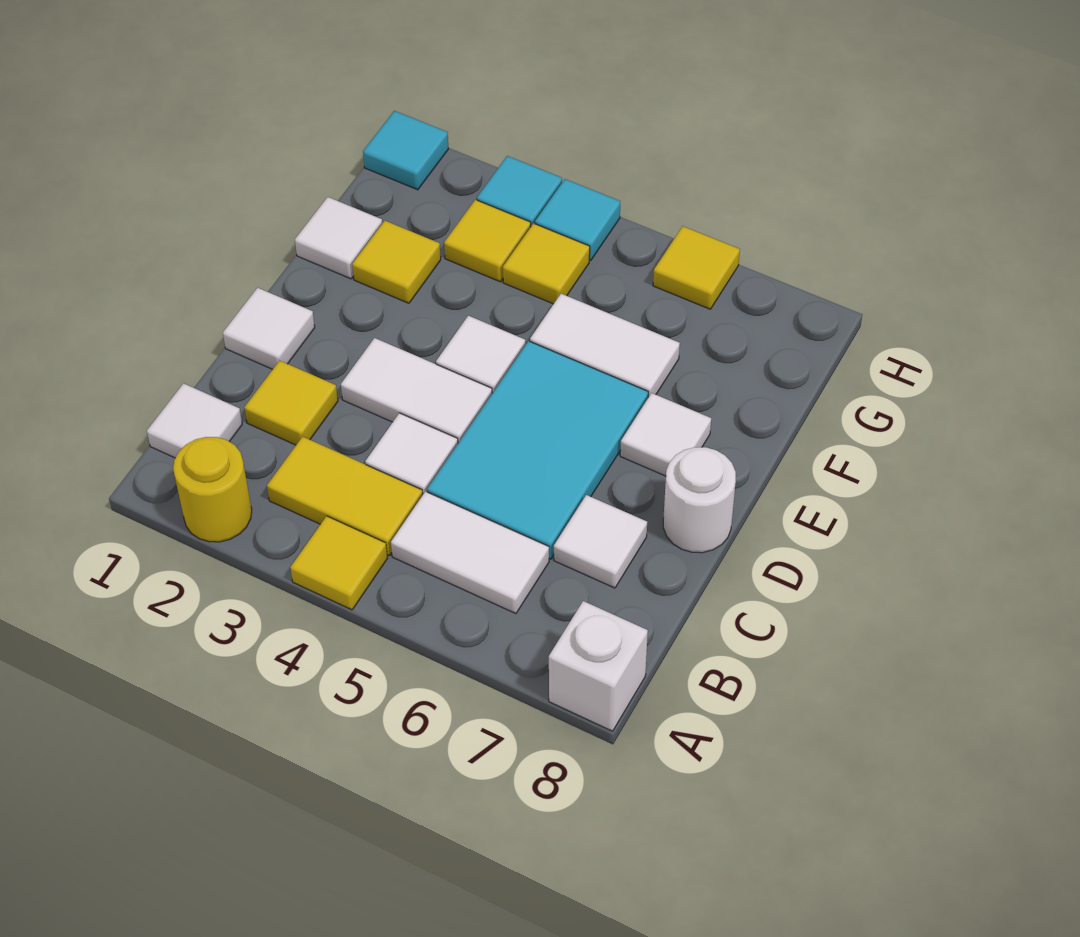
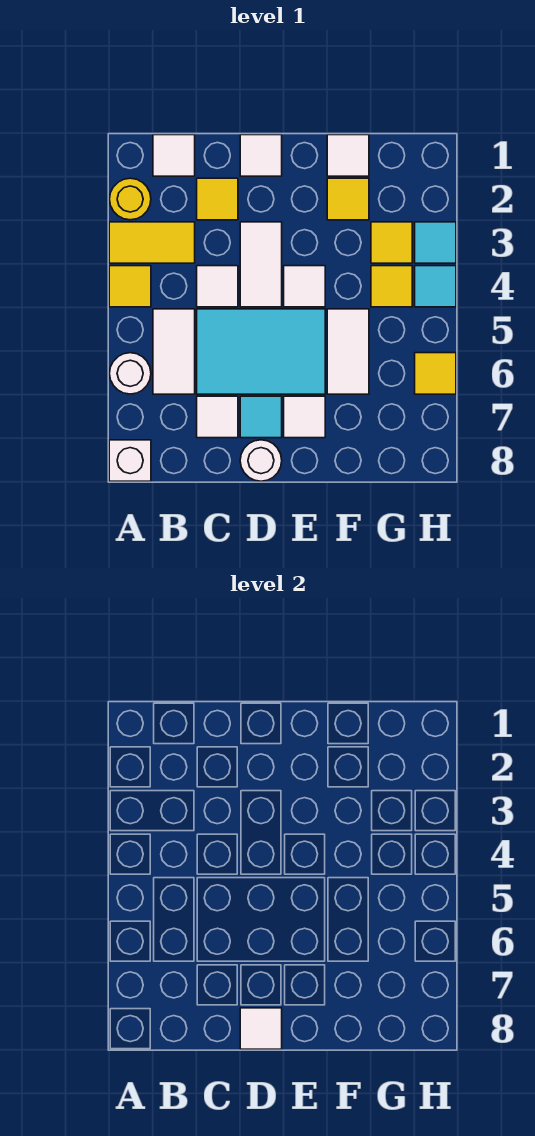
none -> white round brick A6 level 1
yellow tile B3:B4 level 1 -> yellow tile A3:B3 level 1
none -> white tile D8 level 2
cyan tile H1 level 1 -> cyan tile D7 level 1

